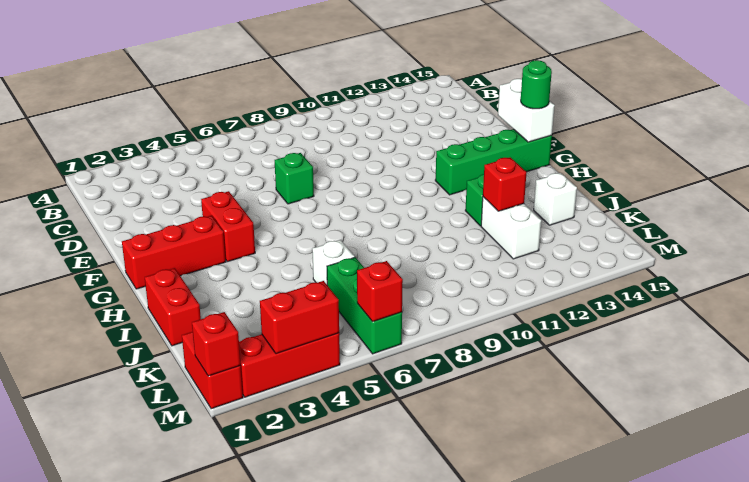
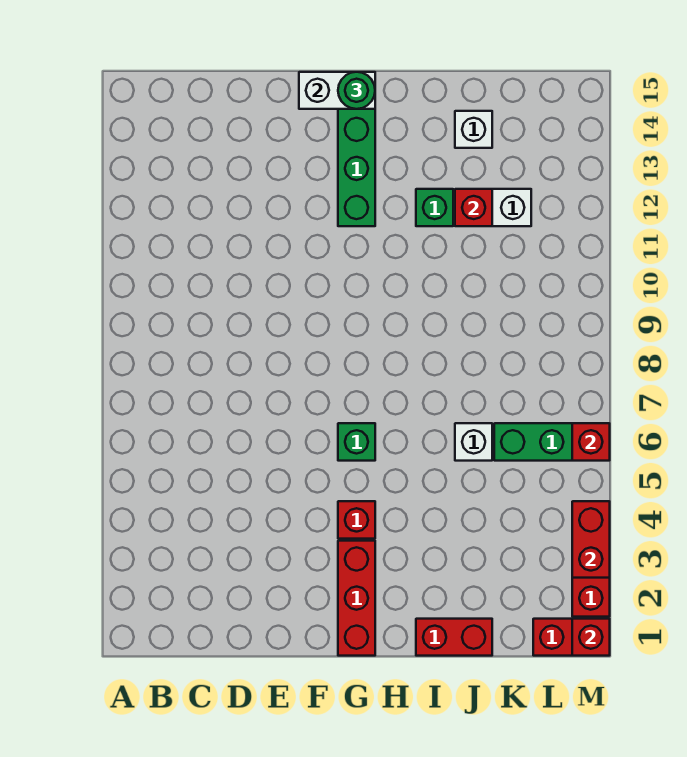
green brick E7 level 1 -> green brick G6 level 1
red brick F4:G4 level 1 -> red brick G4 level 1

